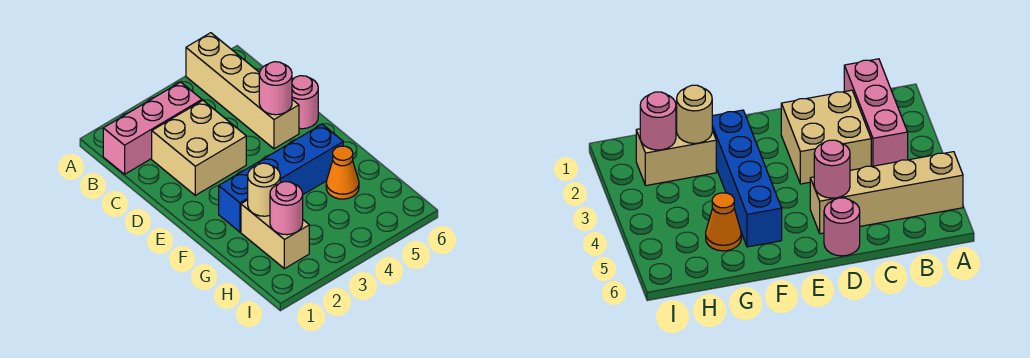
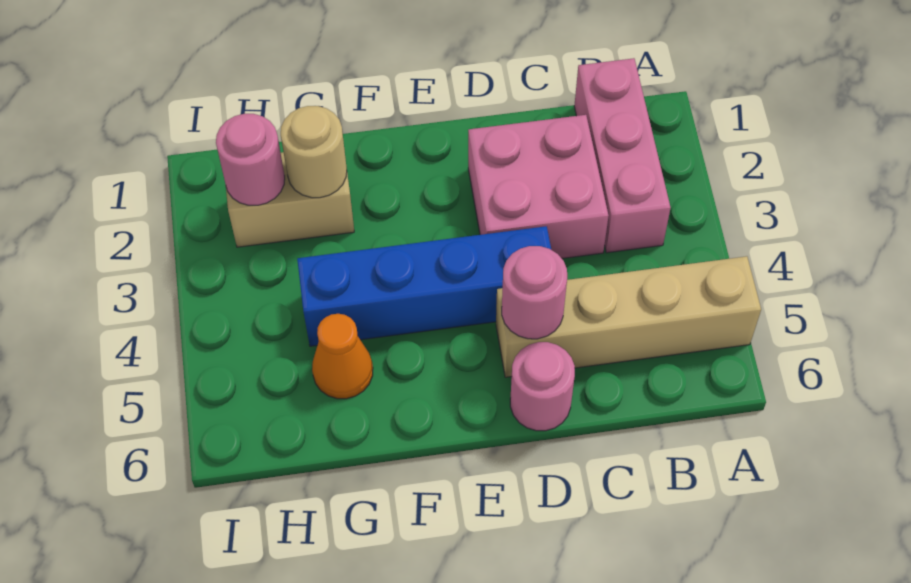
tan brick C2:D3 level 1 -> pink brick C2:D3 level 1
blue brick F2:F5 level 1 -> blue brick D4:G4 level 1

